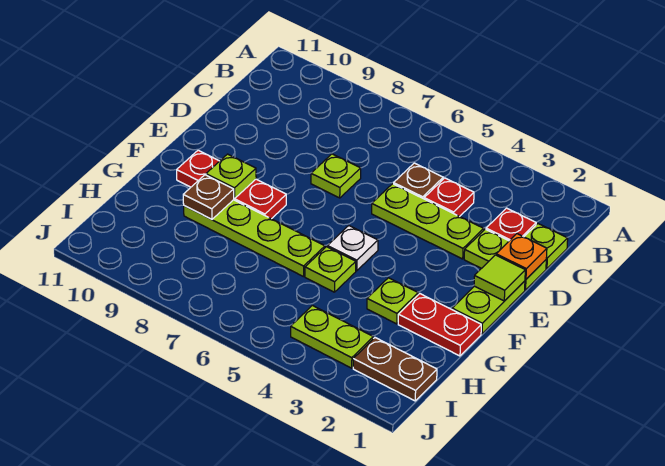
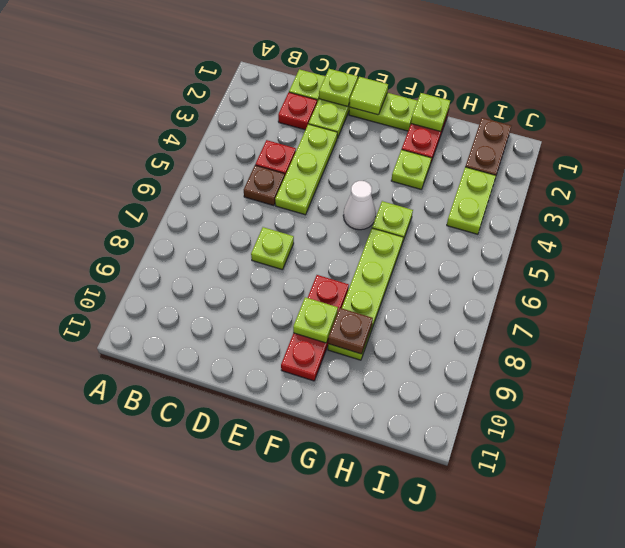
orange plate D1 level 2 -> lime plate D1 level 2
white plate F5 level 1 -> white cone F5 level 1
none -> lime plate G1 level 2

